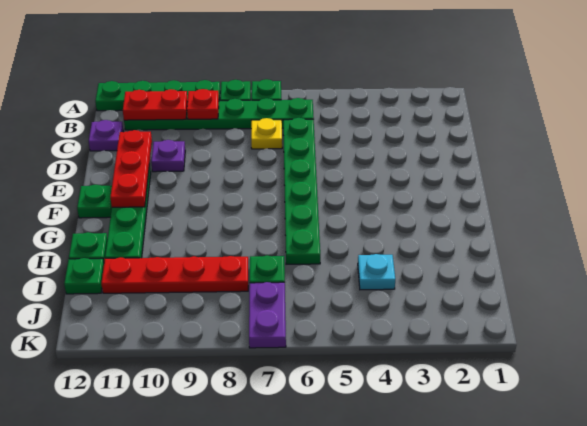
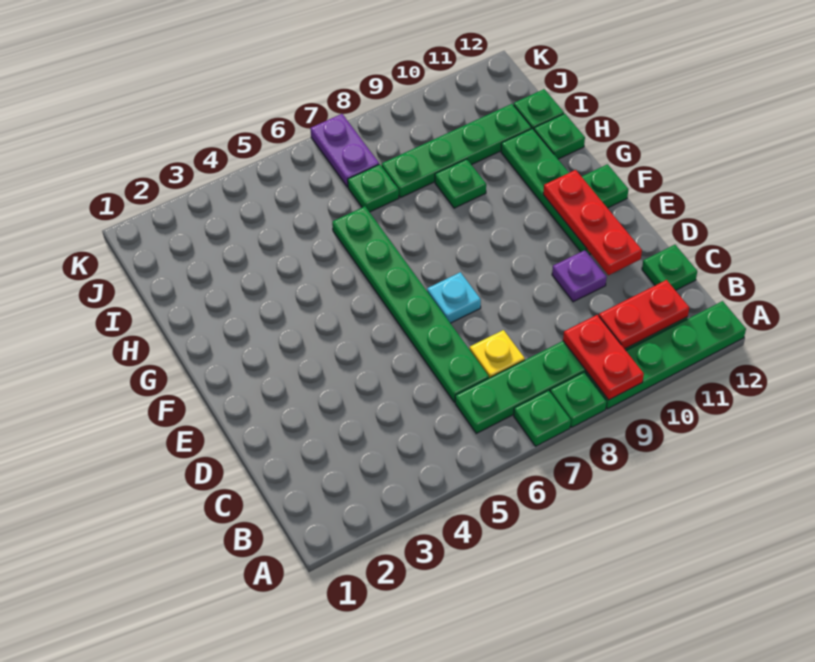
red plate B9 level 2 -> red plate A9:B9 level 2
purple plate C12 level 1 -> green plate C12 level 1
none -> green plate H9 level 1
cyan plate I4 level 1 -> cyan plate E7 level 1
red plate I8:I11 level 1 -> green plate I8:I11 level 1

